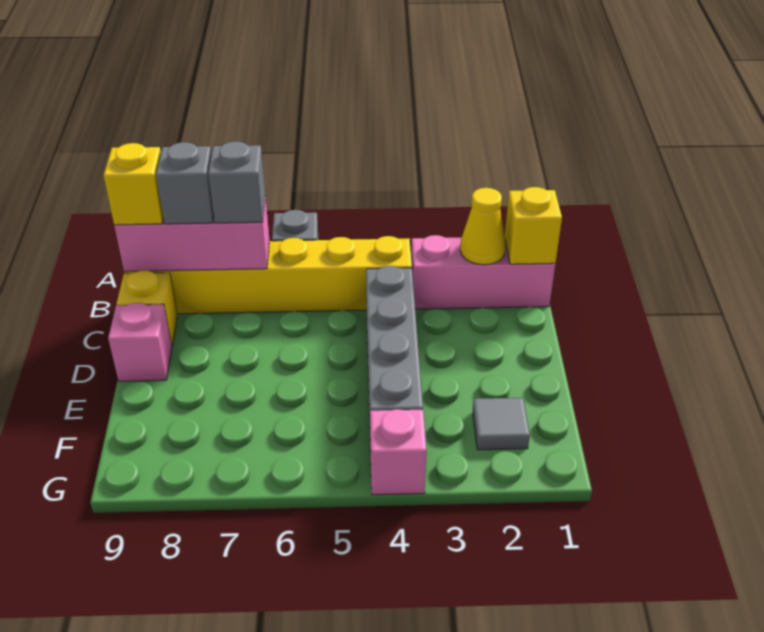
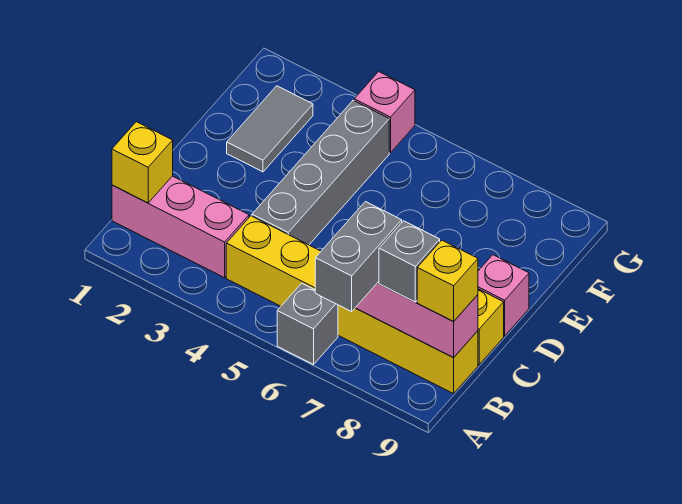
yellow cone B2 level 2 -> none
grey brick B7 level 3 -> grey brick A7:B7 level 3
grey tile F2 level 1 -> grey tile E2:F2 level 1

